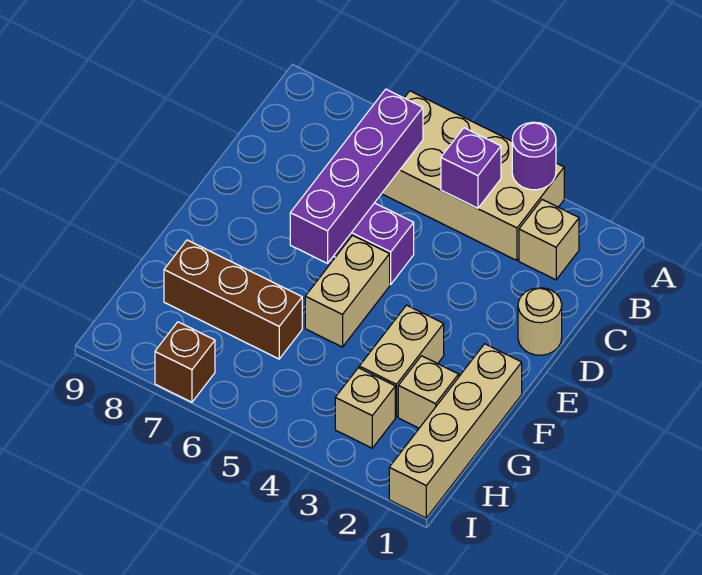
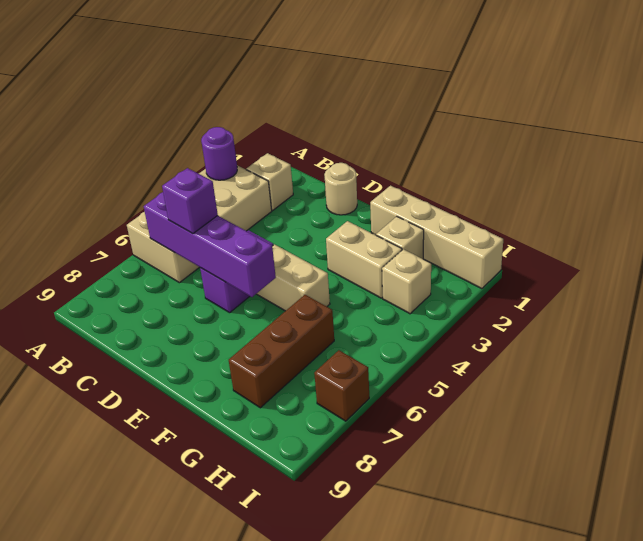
purple brick B4 level 2 -> purple brick C6 level 3

